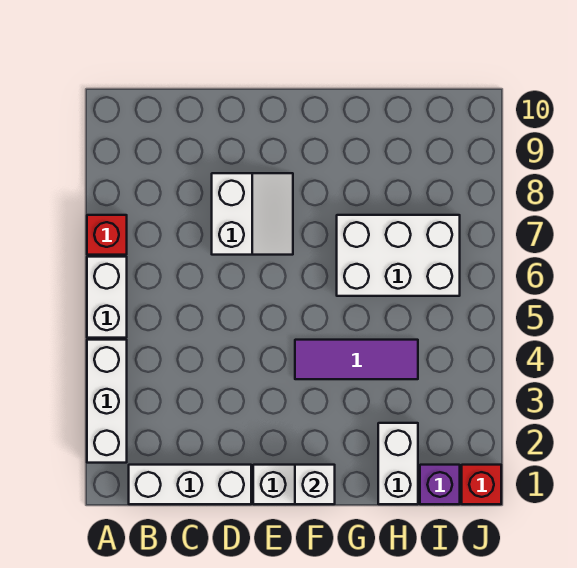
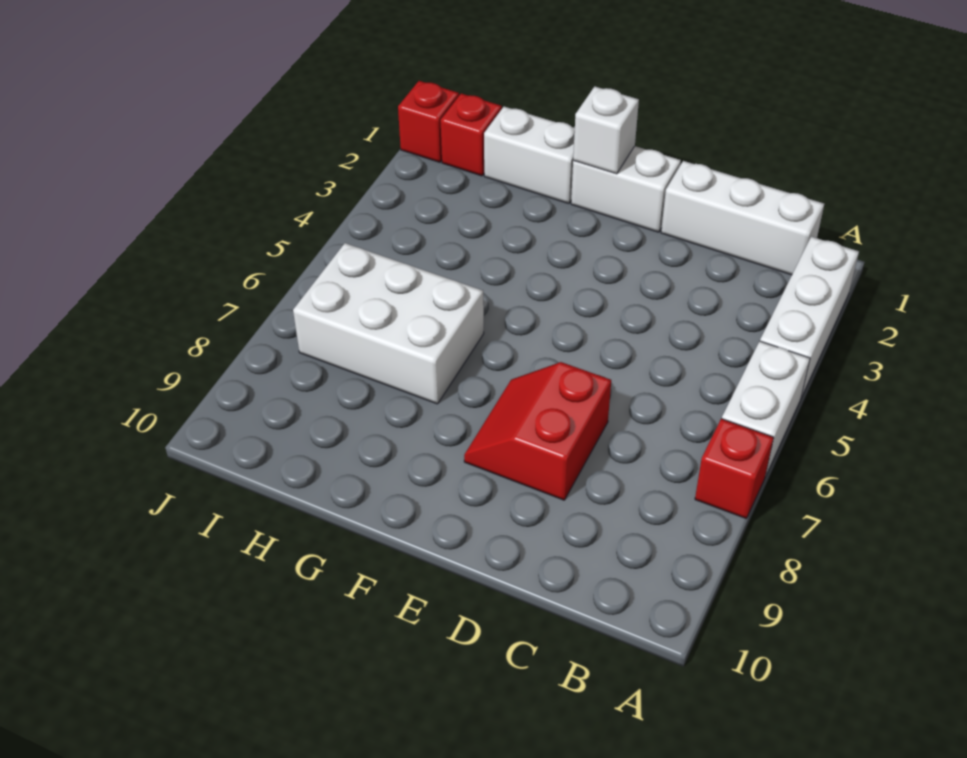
white slope D7:E8 level 1 top D -> red slope D7:E8 level 1 top D
purple tile F4:H4 level 1 -> none
white brick H1:H2 level 1 -> white brick G1:H1 level 1
purple brick I1 level 1 -> red brick I1 level 1

